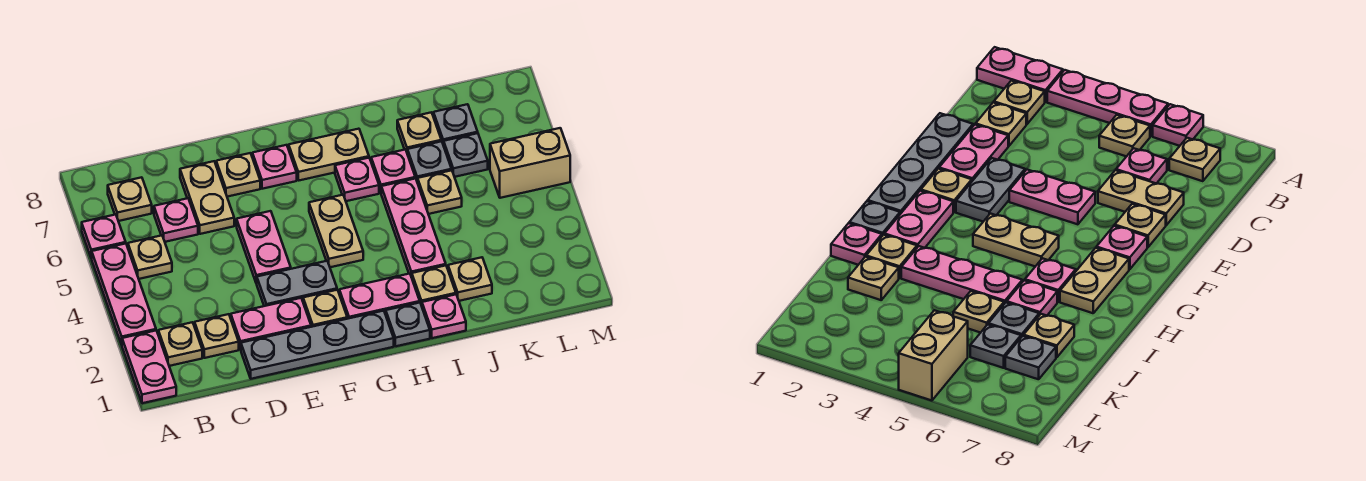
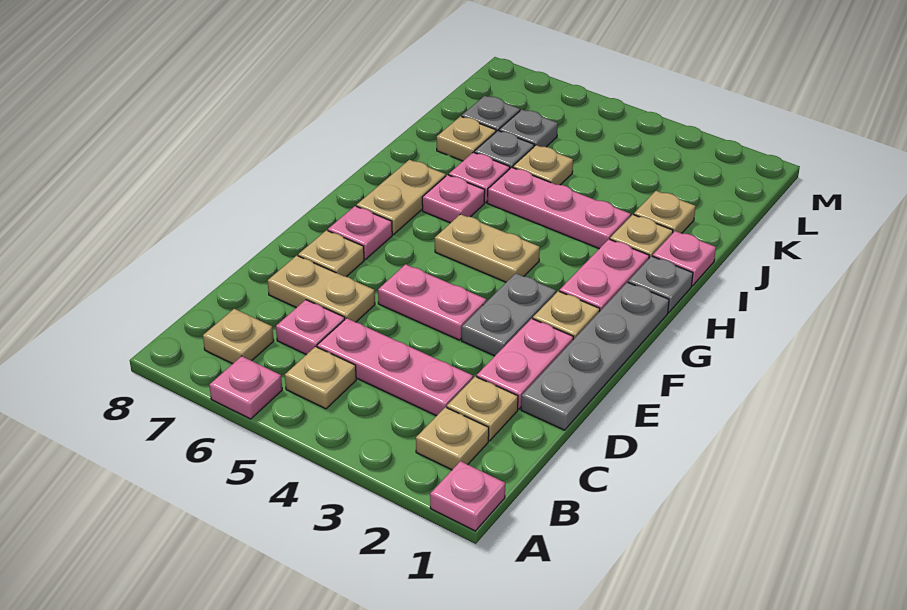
pink plate A1:A2 level 1 -> pink plate A1 level 1
pink plate A3:A5 level 1 -> pink plate C3:C5 level 1
tan brick L5:M5 level 1 -> none

